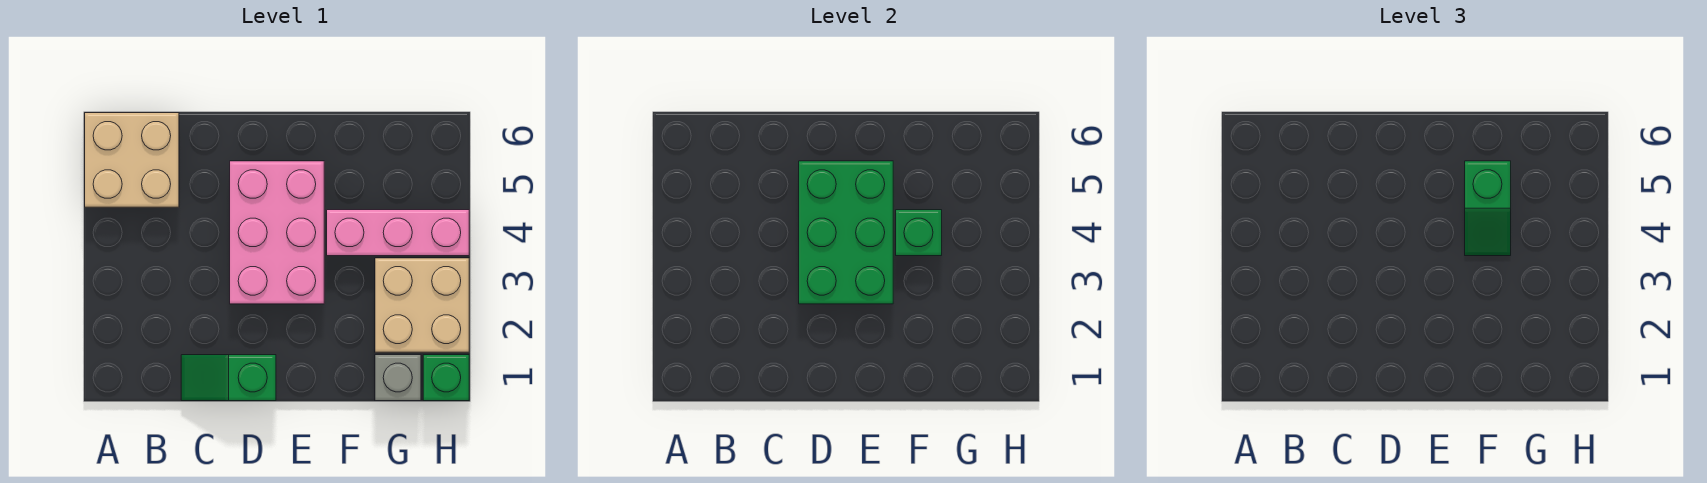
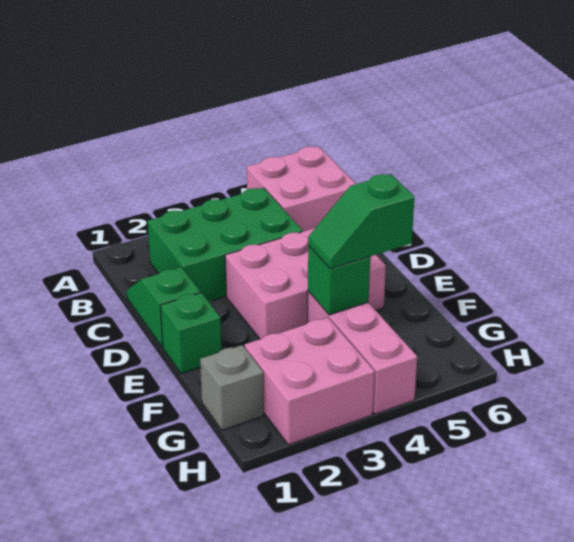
tan brick A5:B6 level 1 -> pink brick A5:B6 level 1
green brick D3:E5 level 2 -> green brick B2:C4 level 1
tan brick G2:H3 level 1 -> pink brick G2:H3 level 1
green brick H1 level 1 -> green brick E1 level 1

